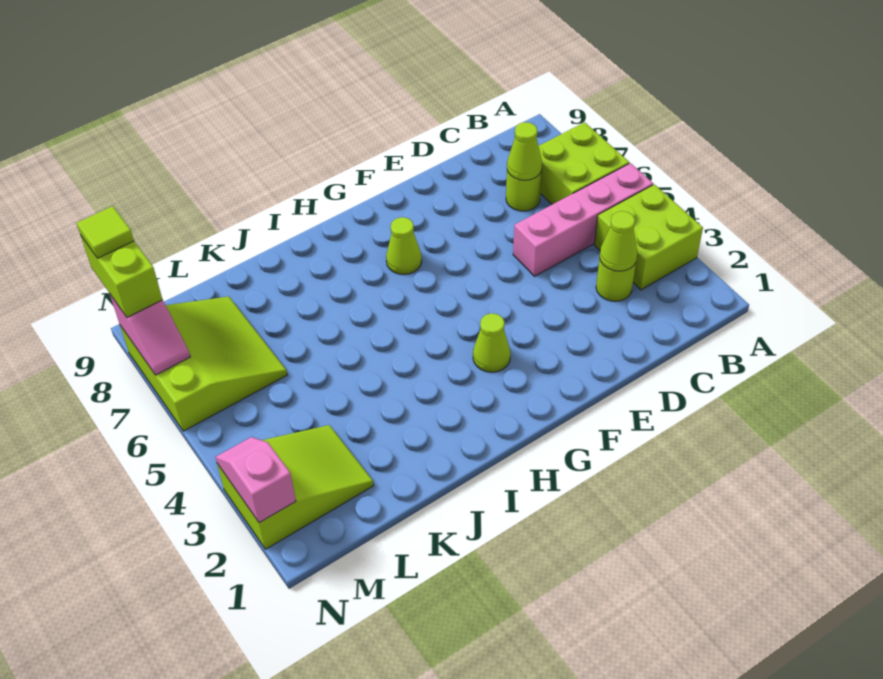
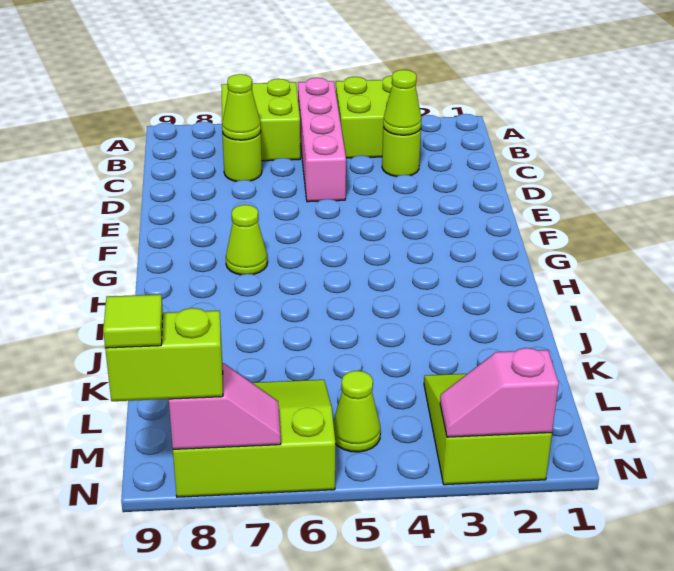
lime cone G3 level 1 -> lime cone M5 level 1

